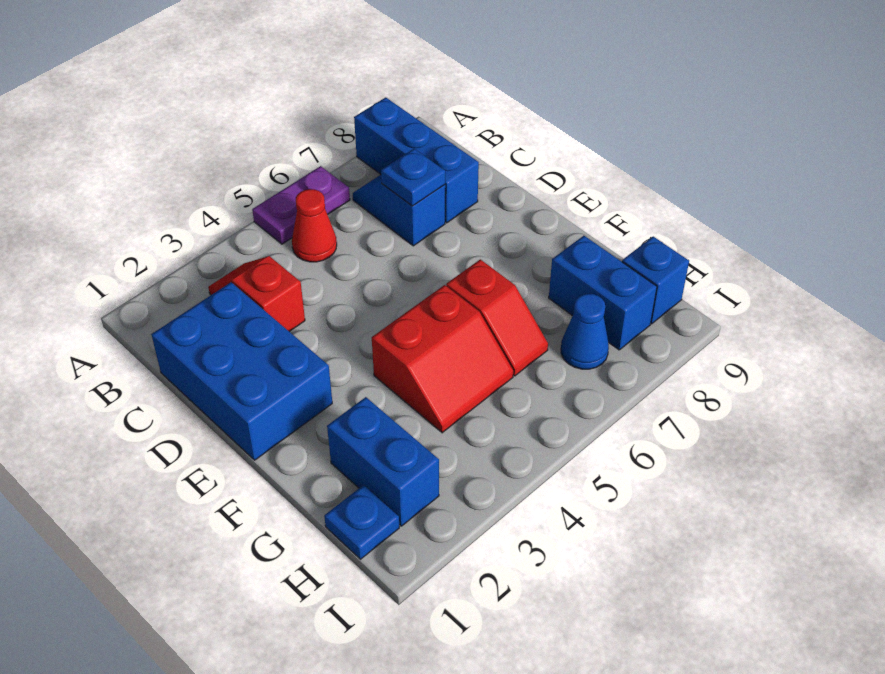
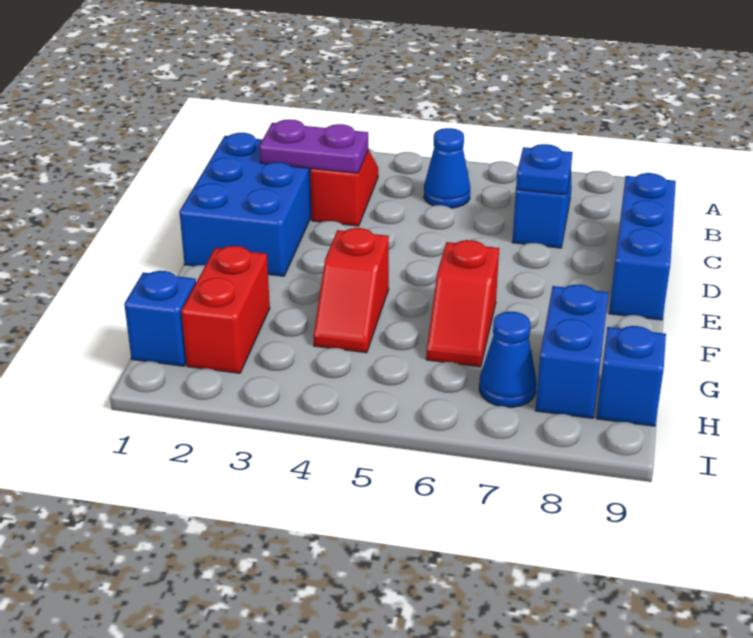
purple plate A5:A6 level 1 -> purple plate C2:C3 level 2
blue brick A8:C8 level 1 -> blue brick C9:E9 level 1
red cone B5 level 1 -> blue cone B5 level 1
red slope F4:G5 level 1 top F -> red slope F4:G4 level 1 top F
blue brick G2:H2 level 1 -> red brick G2:H2 level 1
blue plate H1 level 1 -> blue brick H1 level 1

